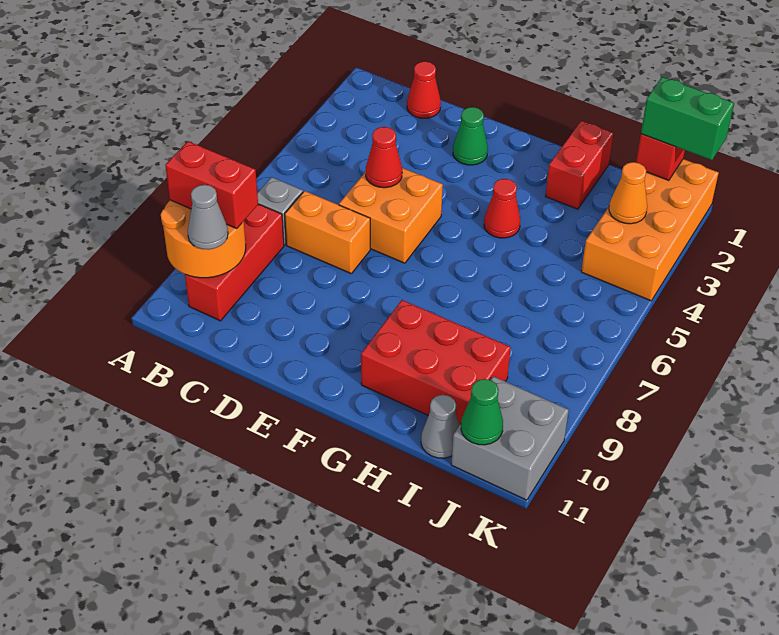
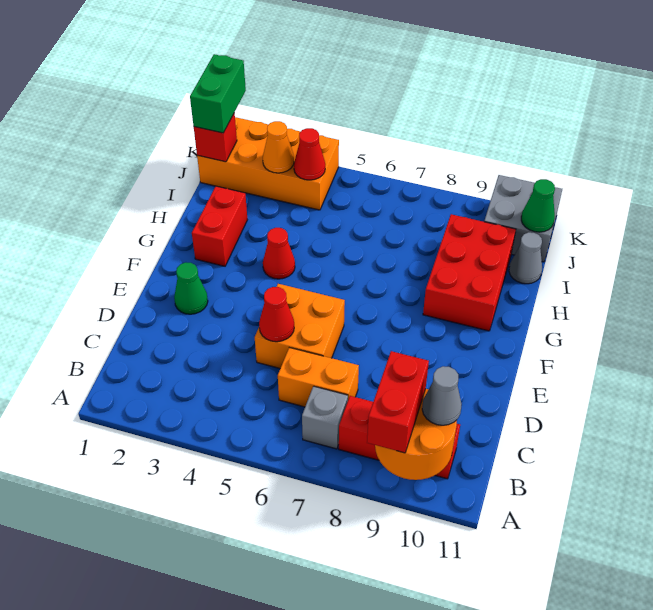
red cone C1 level 1 -> red cone J4 level 2
orange brick C7:D7 level 1 -> orange brick C6:C7 level 1
red brick H1:H2 level 1 -> red brick G2:H2 level 1

